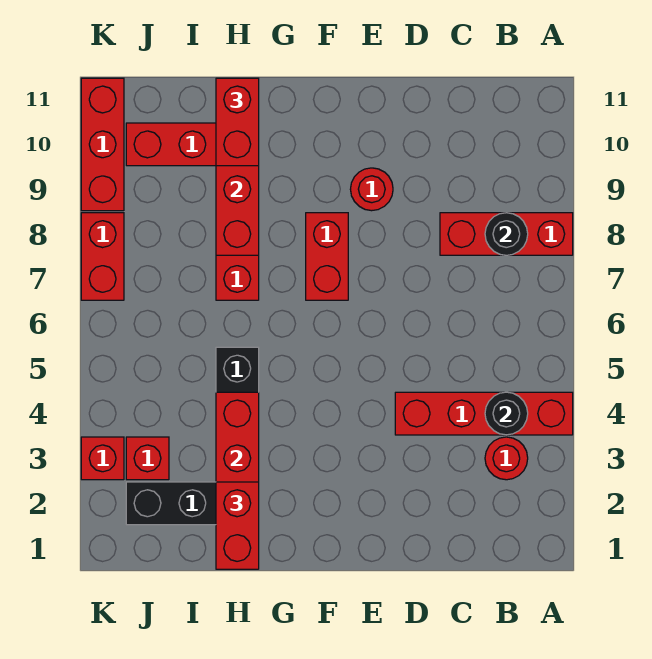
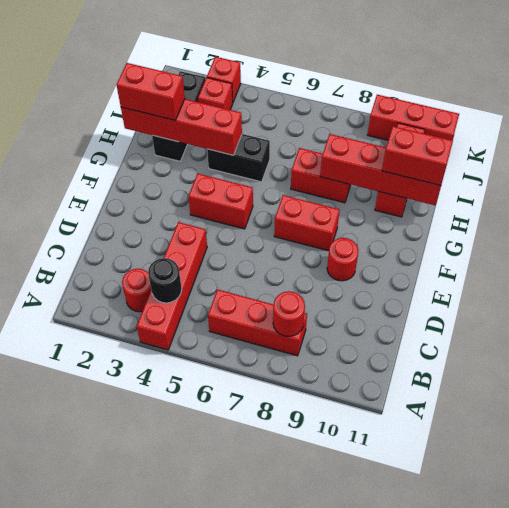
red brick A8:C8 level 1 -> red brick B6:B8 level 1
black round brick B8 level 2 -> red round brick B8 level 2
red brick K7:K8 level 1 -> red brick F4:F5 level 1

